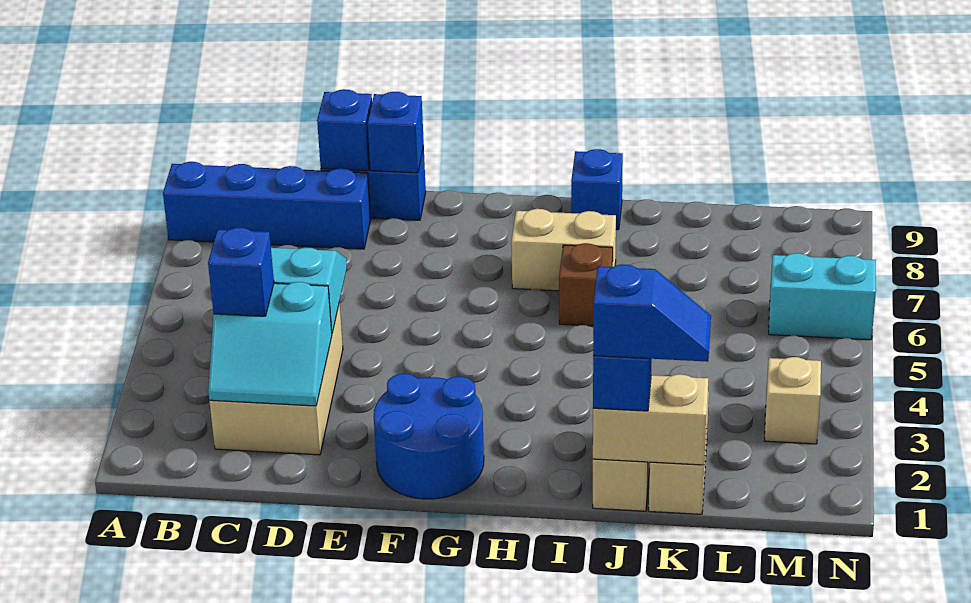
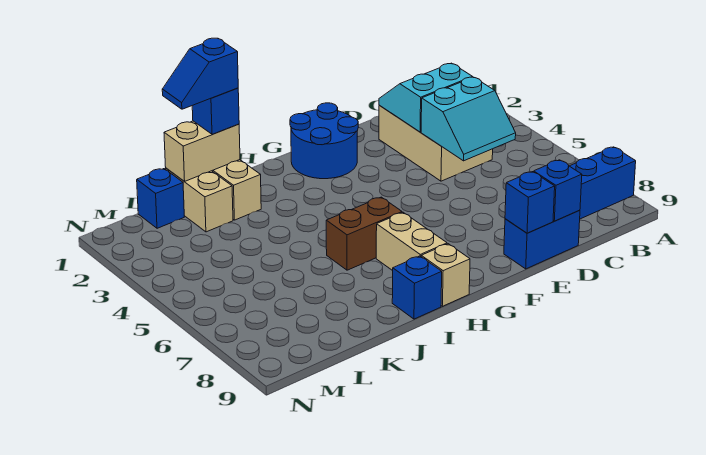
blue brick C3 level 3 -> blue brick L1 level 1
tan brick H7:I7 level 1 -> tan brick H7:H8 level 1
brown brick I6 level 1 -> brown brick H6:I6 level 1
tan brick M3 level 1 -> tan brick H9 level 1
cyan brick M6:N6 level 1 -> none

